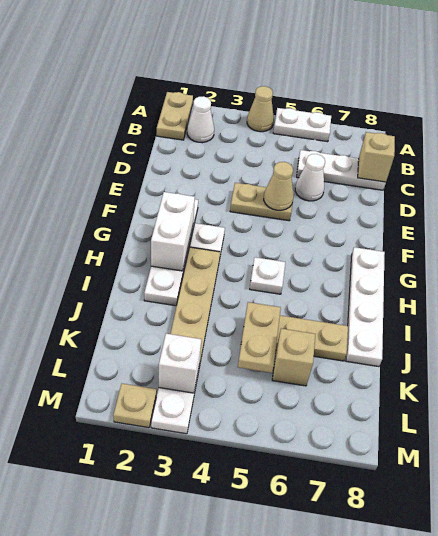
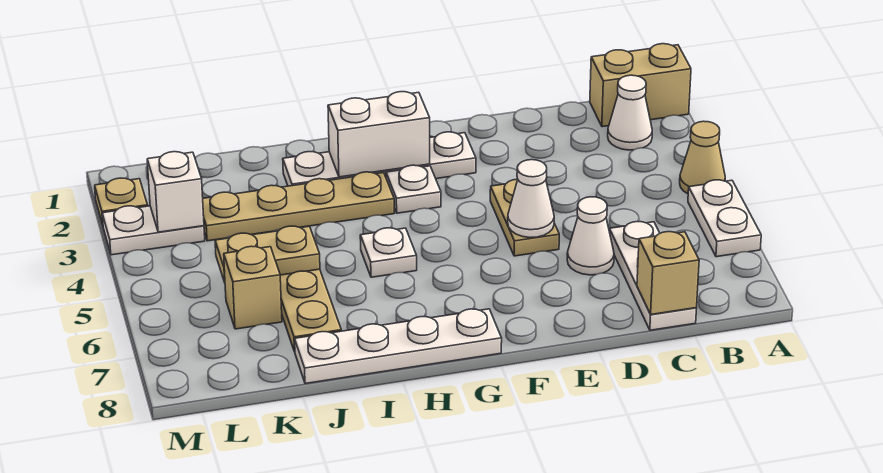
tan plate A1:B1 level 1 -> tan brick A1:B1 level 1
tan cone E5 level 2 -> white cone E5 level 2

